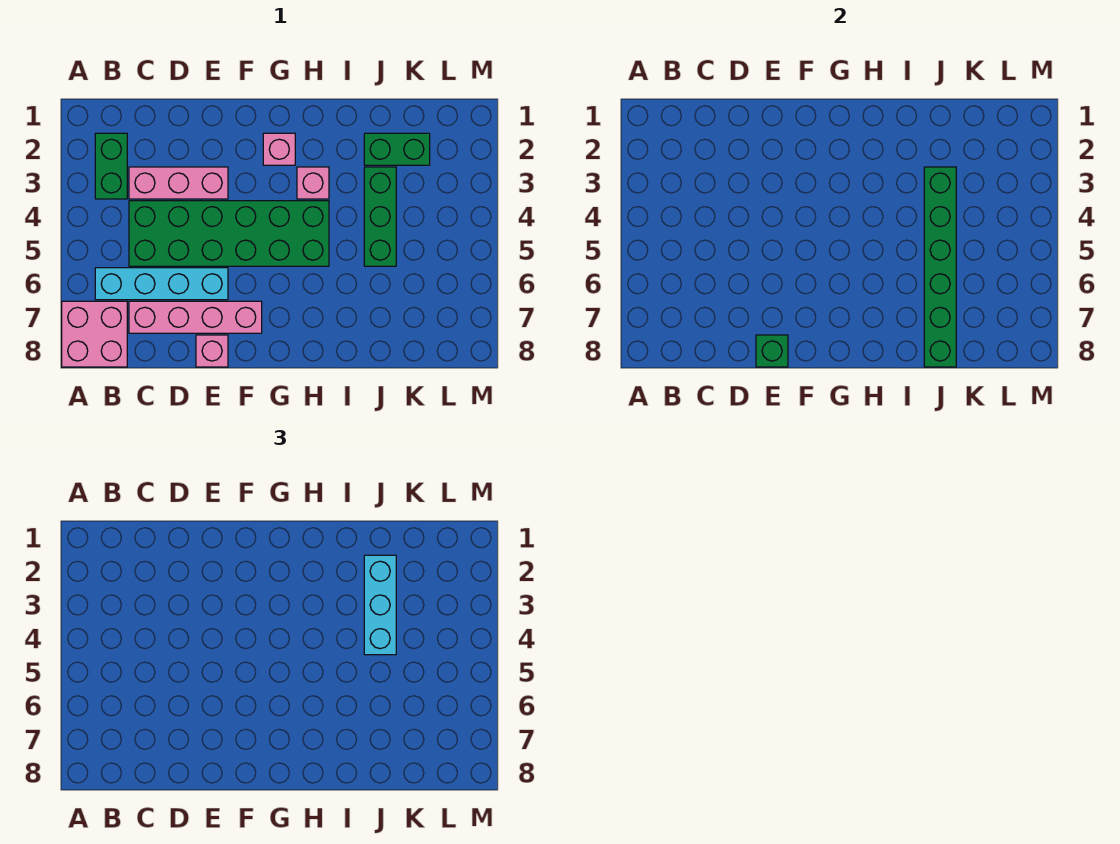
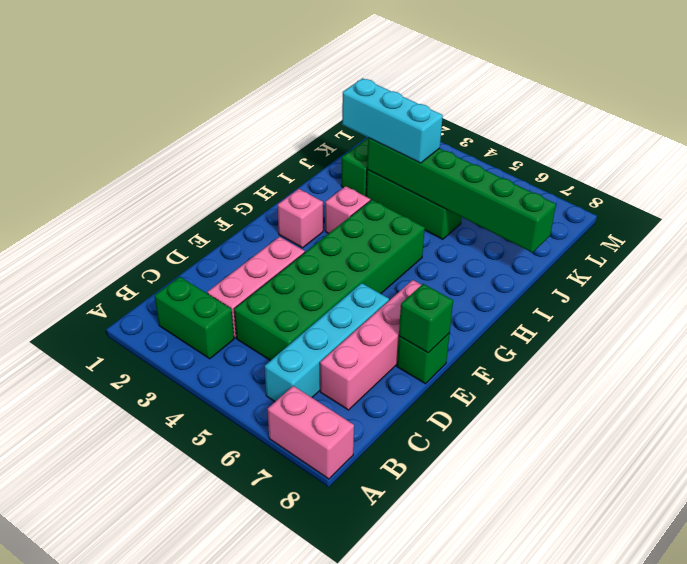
pink brick A7:B8 level 1 -> pink brick A7:A8 level 1
pink brick E8 level 1 -> green brick E8 level 1

